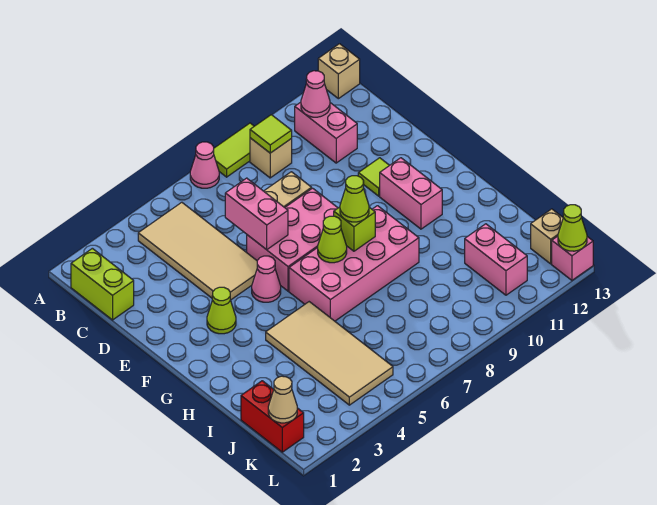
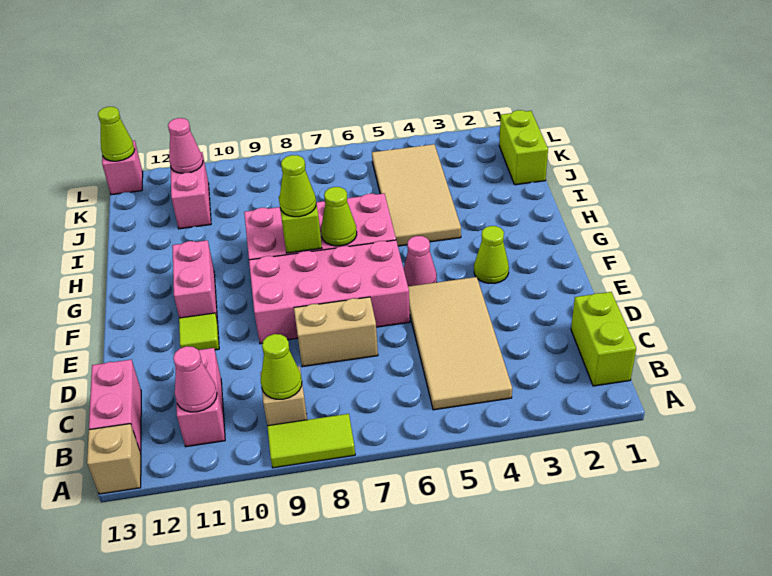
pink cone A7 level 1 -> pink cone K11 level 2
lime tile B9 level 2 -> lime cone B9 level 2
pink brick D6:E6 level 2 -> pink brick B13:C13 level 1
pink brick E6:F8 level 1 -> pink brick E6:F9 level 1
red brick J1:K1 level 1 -> lime brick J1:K1 level 1
tan cone K1 level 2 -> none
tan brick K13 level 1 -> none

